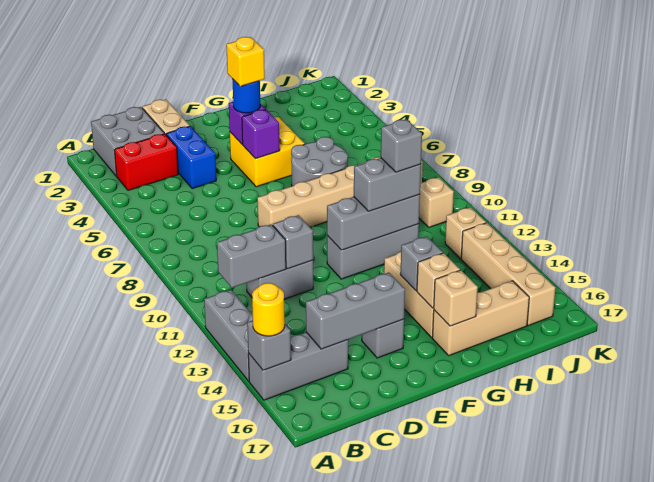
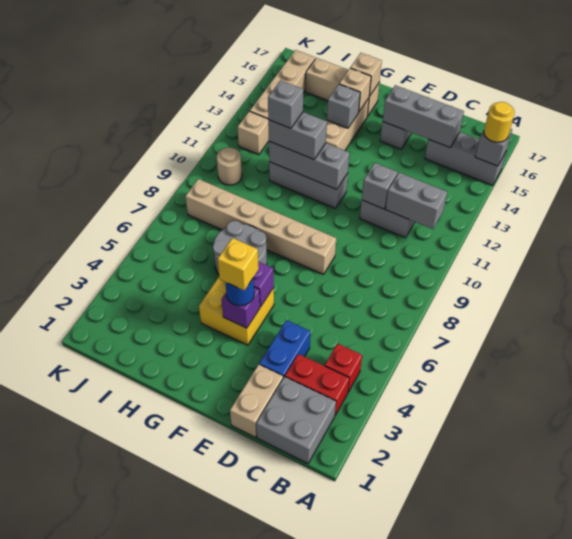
grey brick A12:A14 level 1 -> none
none -> red brick B4 level 1
tan brick J10 level 1 -> tan round brick J10 level 1

